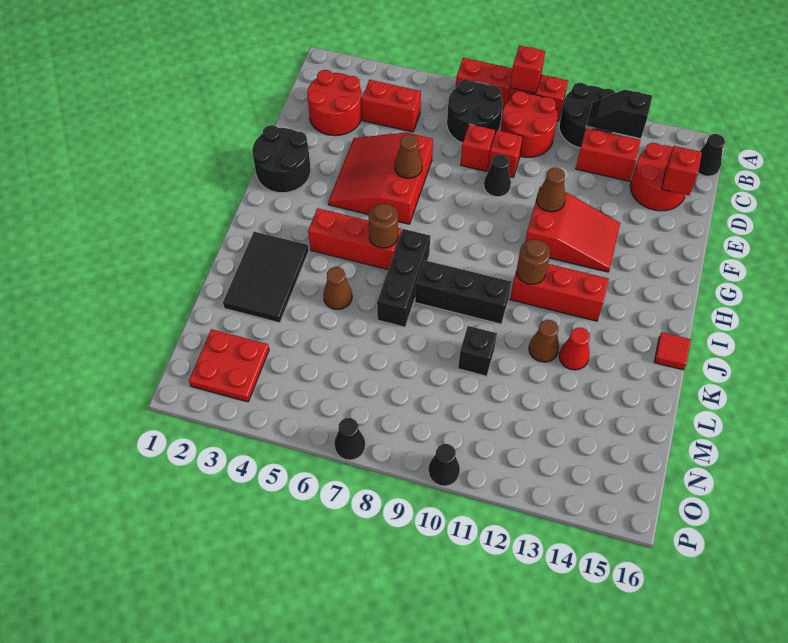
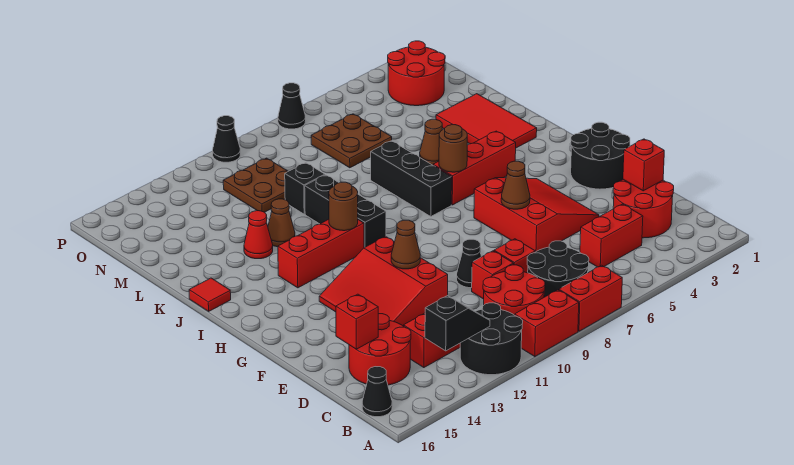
red brick A9 level 2 -> red brick D2 level 2
red slope F11:G13 level 1 top 11 -> red slope E11:G13 level 1 top 11
black tile J2:L3 level 1 -> red tile J2:L3 level 1
black brick J8:J10 level 1 -> black brick I10:K10 level 1
none -> brown plate M6:N7 level 1
none -> brown plate M10:N11 level 1
red plate N2:O3 level 1 -> red round brick N2:O3 level 1

